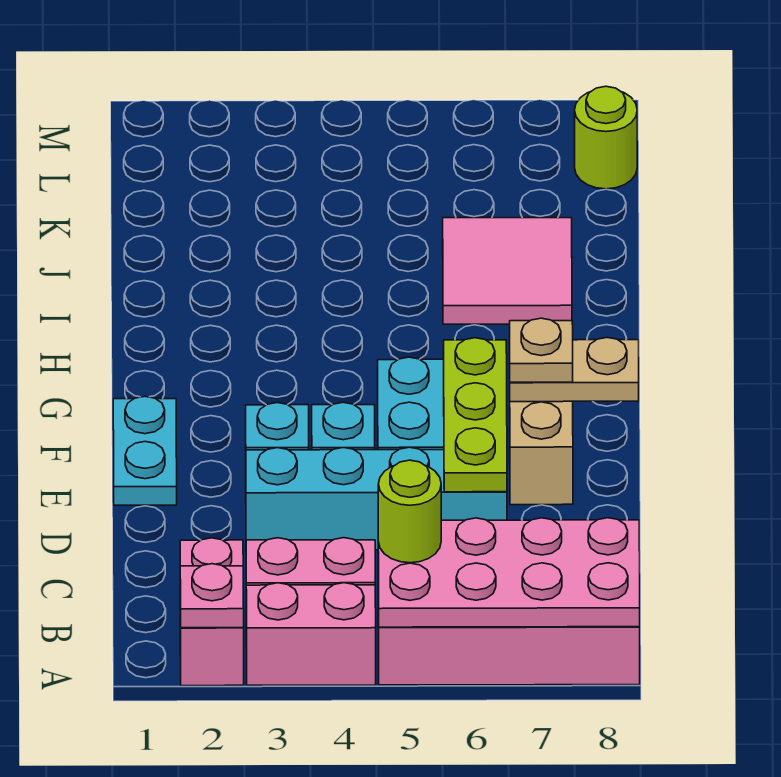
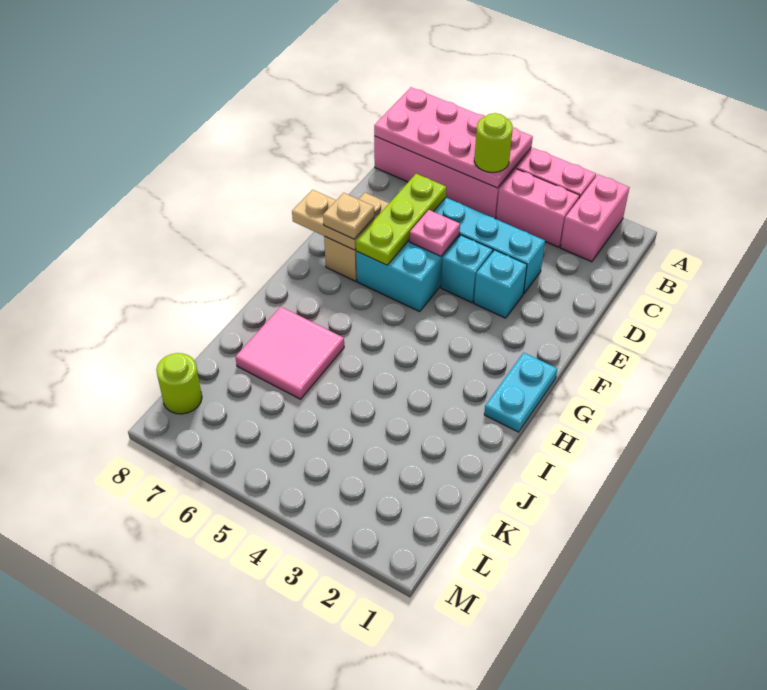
pink plate A2 level 2 -> pink plate E5 level 2
cyan plate E1:F1 level 1 -> cyan plate G1:H1 level 1

